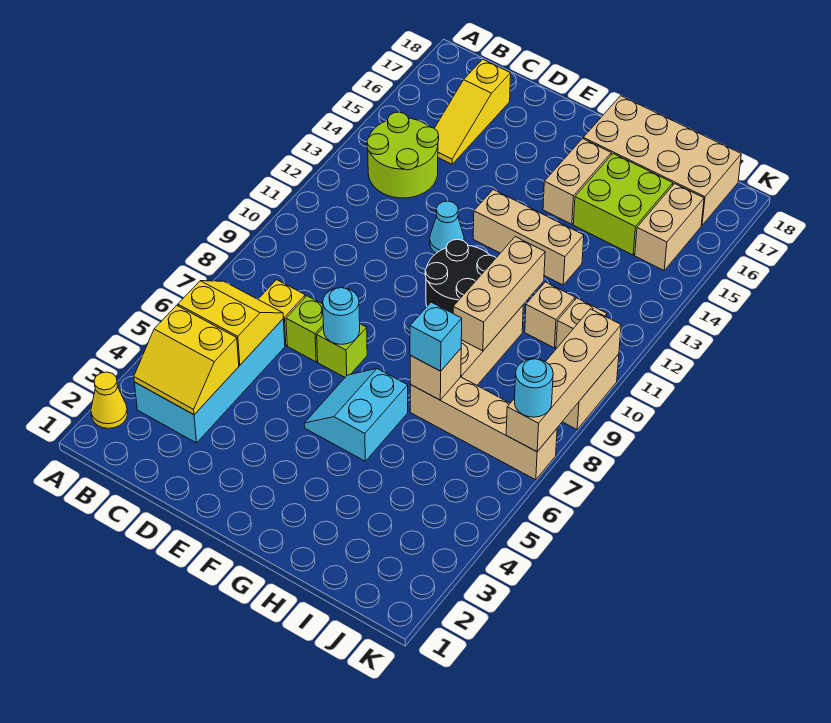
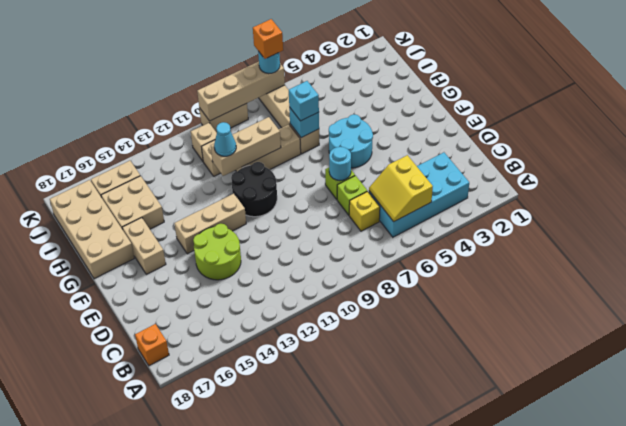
yellow cone A2 level 1 -> none
yellow slope B3:C4 level 2 top 4 -> none
lime round brick B13:C14 level 1 -> lime round brick D13:E14 level 1
none -> orange brick B18 level 1
yellow slope C15:C17 level 1 top 17 -> none
cyan cone E12 level 1 -> cyan cone H11 level 3
cyan slope F5:G6 level 1 top G -> cyan round brick F5:G6 level 1
tan brick F13:H13 level 1 -> tan brick F12:F14 level 1
tan brick G15:G16 level 1 -> tan brick F16:G16 level 1
tan brick H7 level 2 -> cyan brick H7 level 2
lime brick H15:I16 level 1 -> tan brick H15:I16 level 1
none -> orange brick K7 level 4

